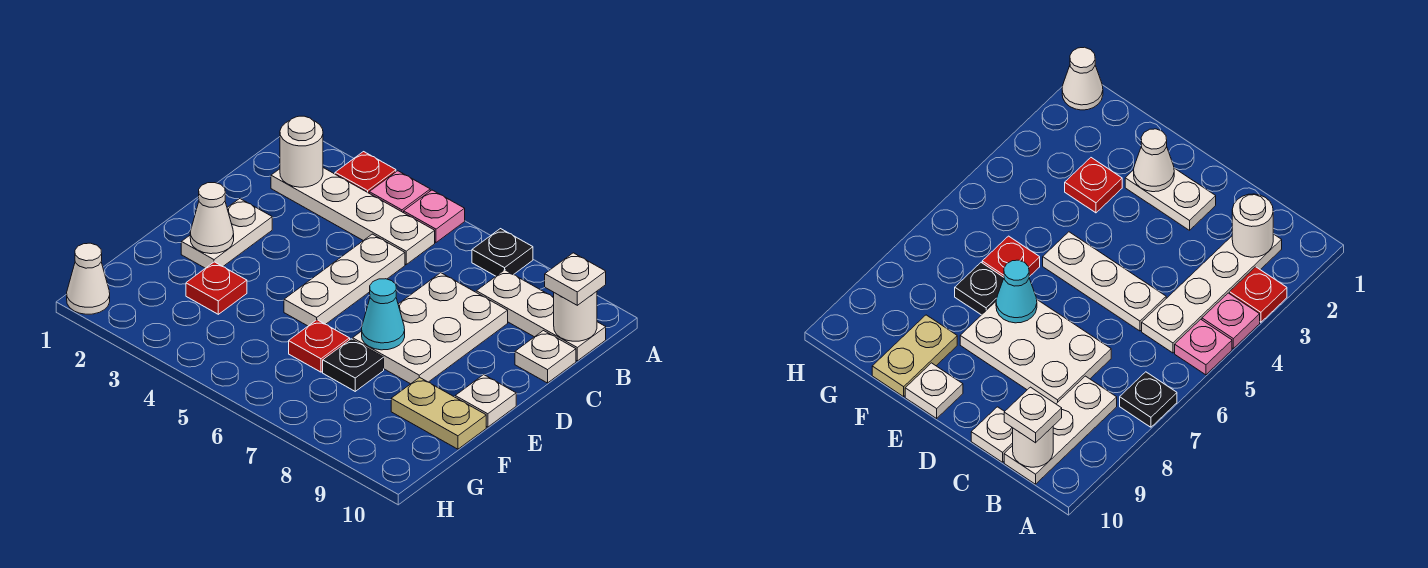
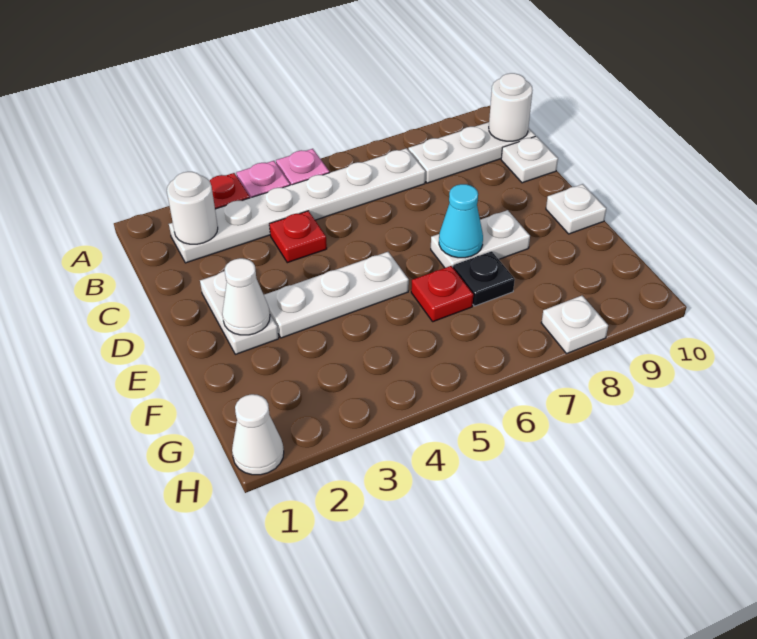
black plate A7 level 1 -> none
white plate B2:B5 level 1 -> white plate B2:B7 level 1
white plate B10 level 3 -> white plate H8 level 1
white plate C5:E5 level 1 -> white plate E3:E5 level 1
white plate C7:E8 level 1 -> white plate E7:E8 level 1
red plate F3 level 1 -> red plate C4 level 1
tan plate F9:F10 level 1 -> none

